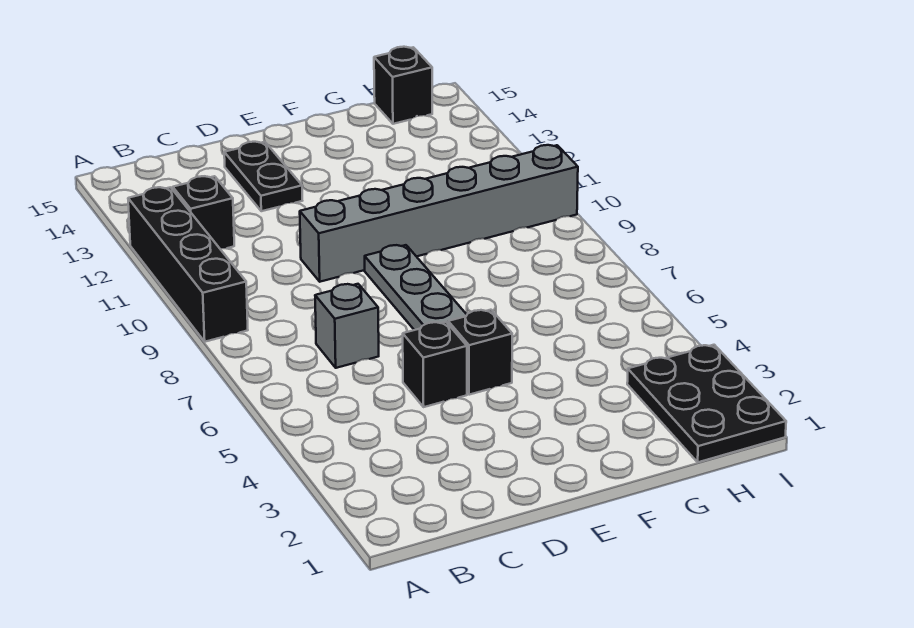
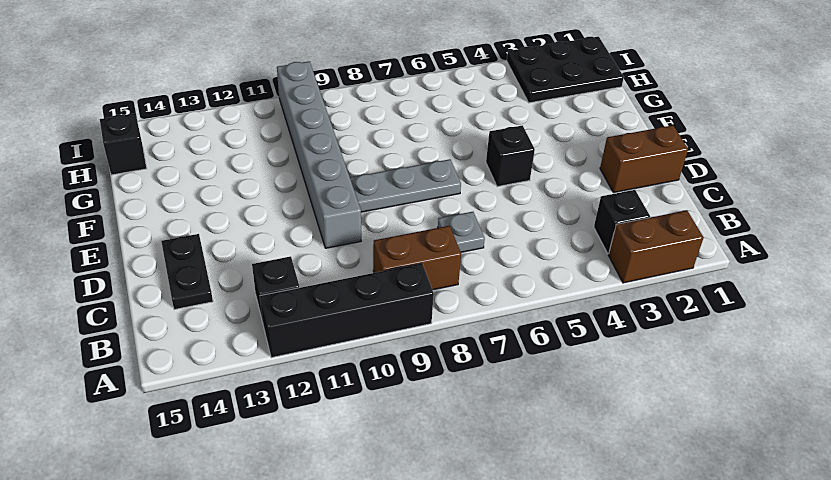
none -> brown brick A2:A3 level 1
none -> brown brick B8:B9 level 1
grey brick C7 level 1 -> grey plate C7 level 1
none -> brown brick D1:D2 level 1
black brick D5 level 1 -> black brick B3 level 1
black plate D13:D14 level 1 -> black plate C14:D14 level 1

